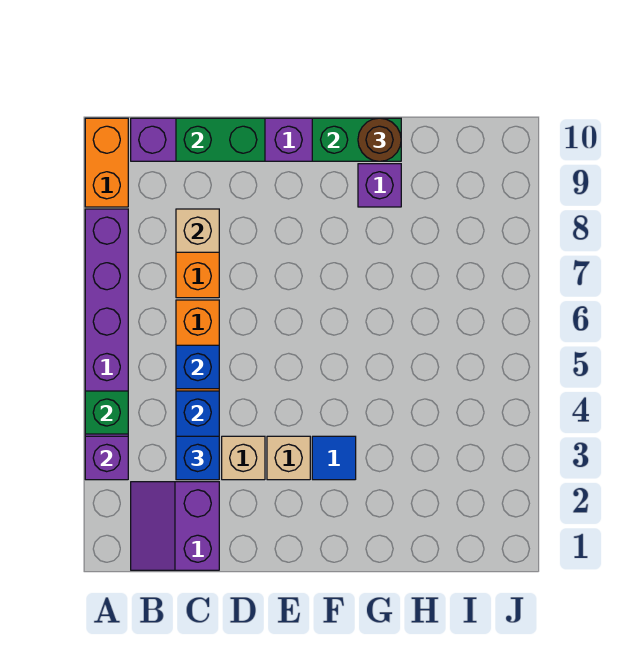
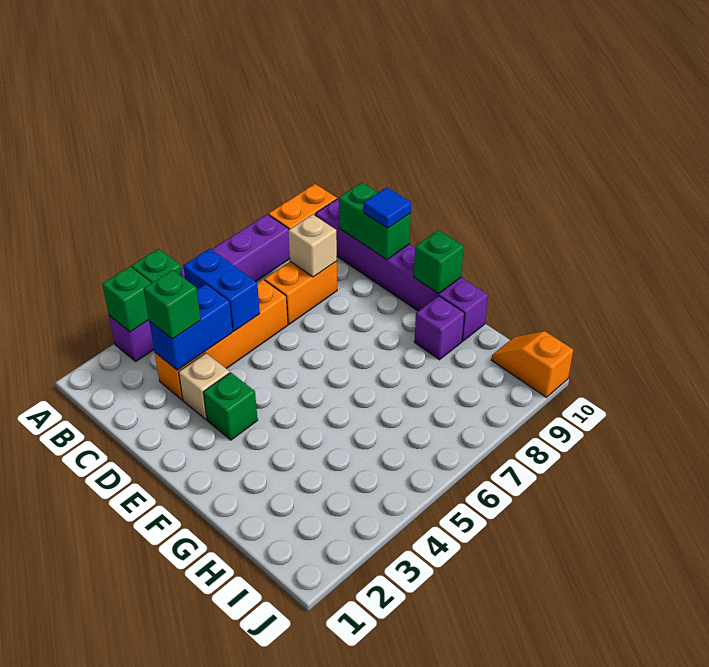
purple brick A3 level 2 -> green brick A3 level 2
purple slope B1:C2 level 1 top C -> none
blue brick C3 level 3 -> green brick C3 level 3
blue brick C5 level 2 -> blue brick B5:C5 level 2
tan brick E3 level 1 -> green brick E3 level 1
blue tile F3 level 1 -> blue tile D10 level 3
green brick F10:G10 level 2 -> green brick F10 level 2
brown round brick G10 level 3 -> none
none -> orange slope I10:J10 level 1 top J

